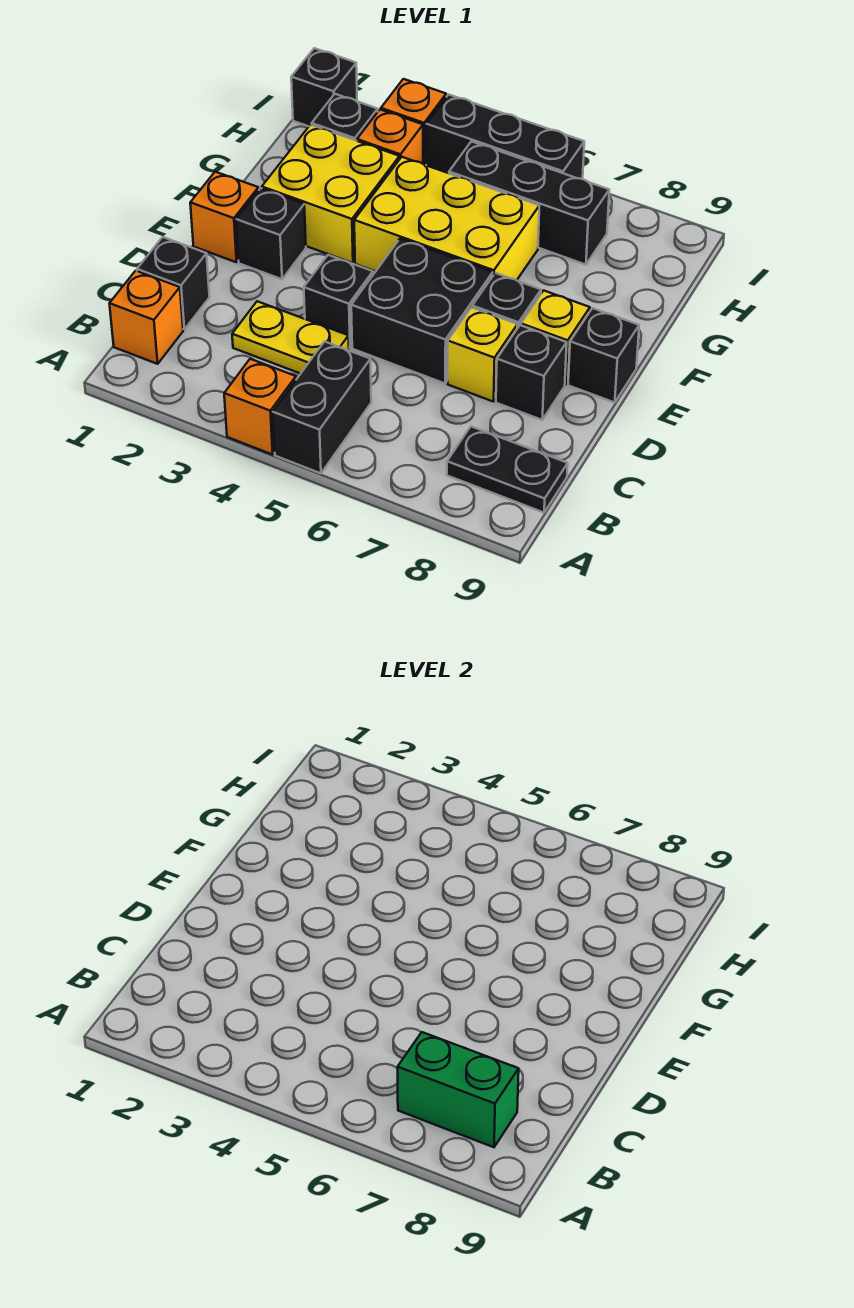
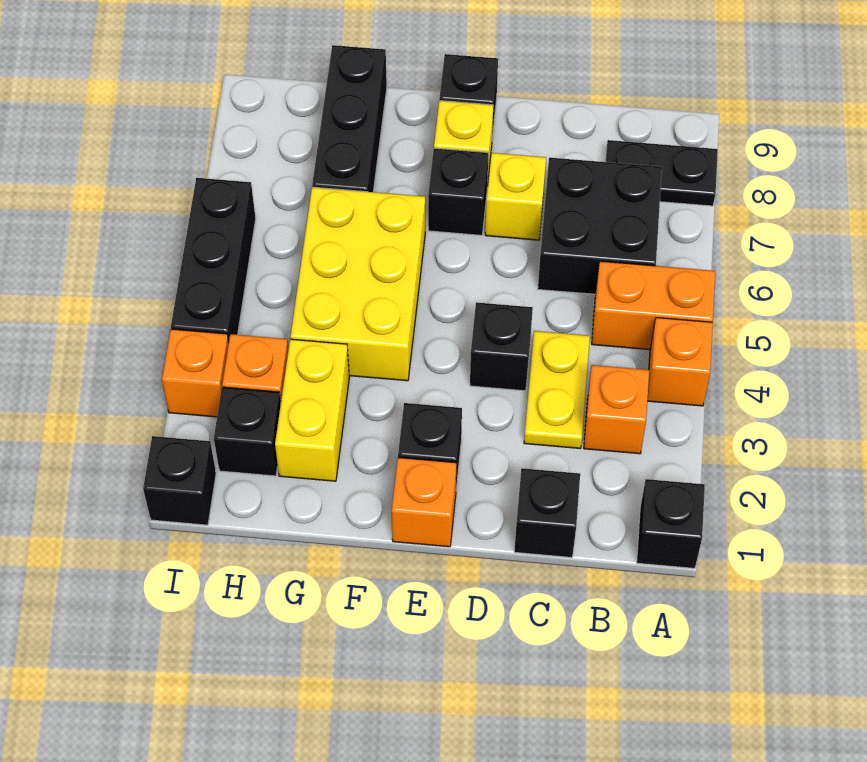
black brick A5:B5 level 1 -> orange brick A5:B5 level 1
orange brick B1 level 1 -> orange brick B3 level 1
green brick B7:B8 level 2 -> none
black plate B8:B9 level 1 -> black plate A8:B8 level 1
black brick D5:E6 level 1 -> black brick B6:C7 level 1
black brick D8 level 1 -> black brick A1 level 1
yellow brick F2:G3 level 1 -> yellow brick G2:G3 level 1
black brick H5:H7 level 1 -> black brick G7:G9 level 1

